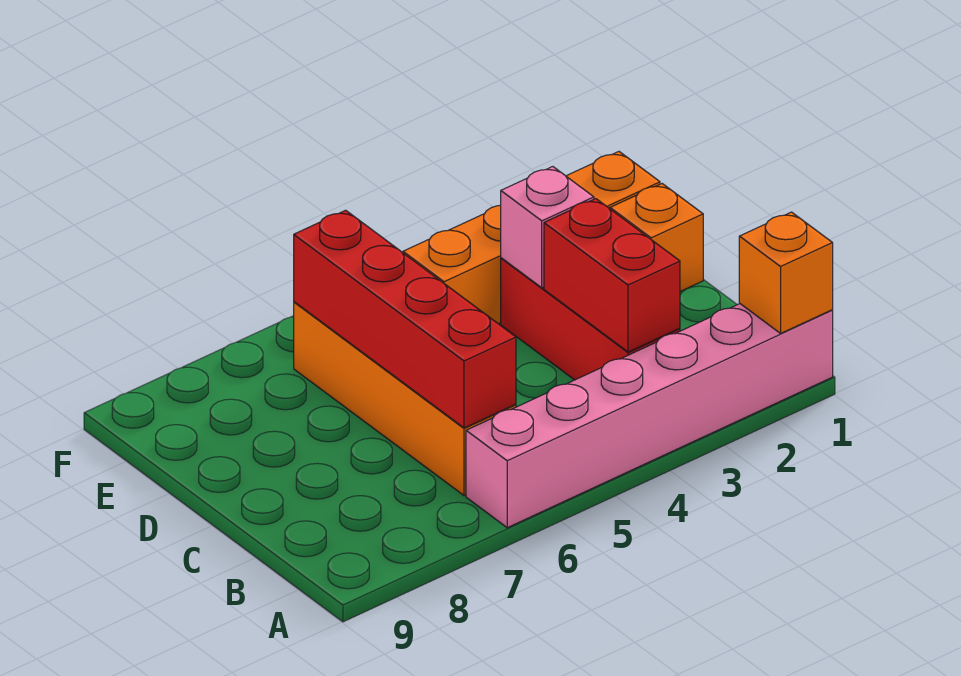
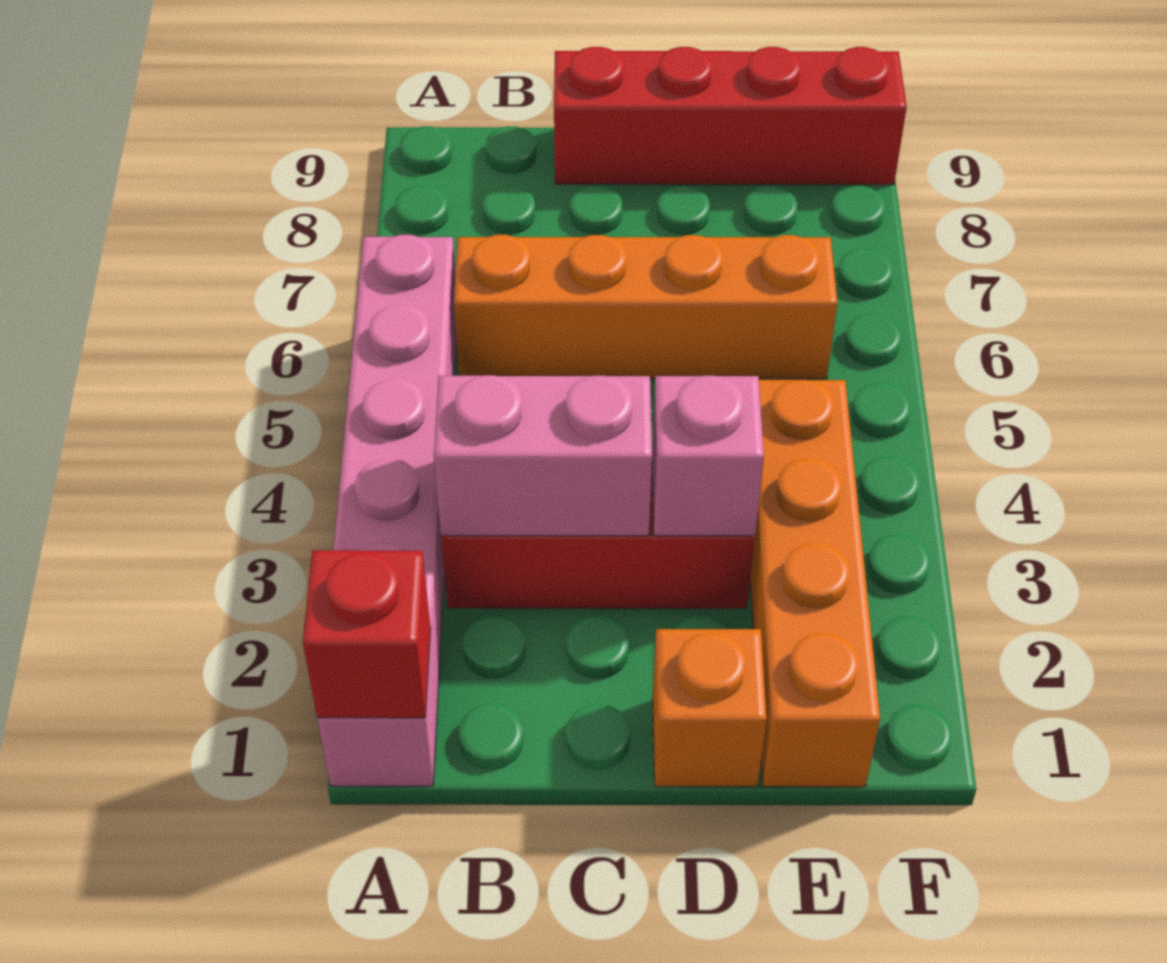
orange brick A1 level 2 -> red brick A1 level 2
red brick B3:C3 level 2 -> pink brick B3:C3 level 2
red brick B6:E6 level 2 -> red brick C9:F9 level 1

